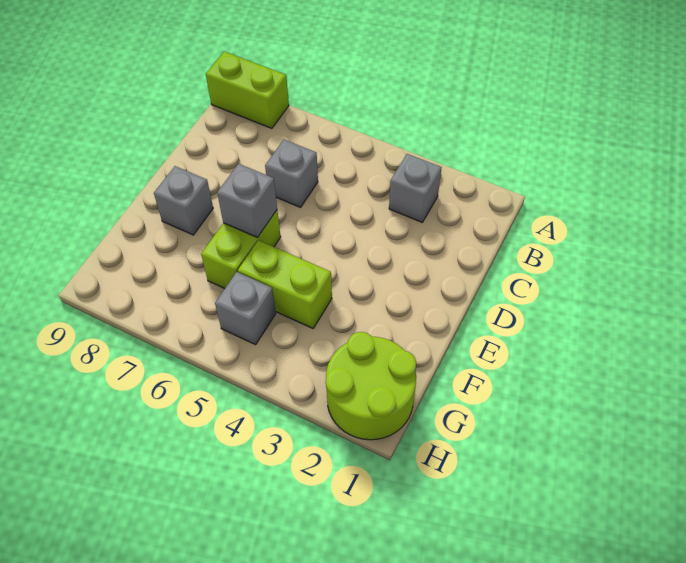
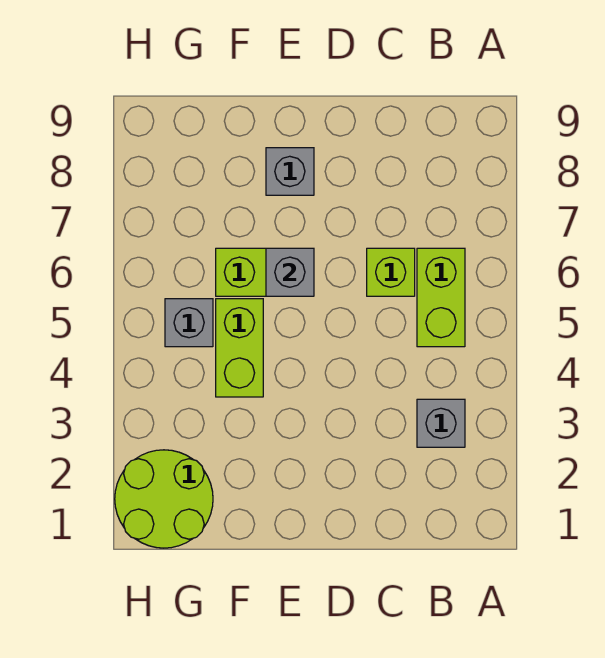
lime brick A8:A9 level 1 -> lime brick B5:B6 level 1
grey brick C6 level 1 -> lime brick C6 level 1

